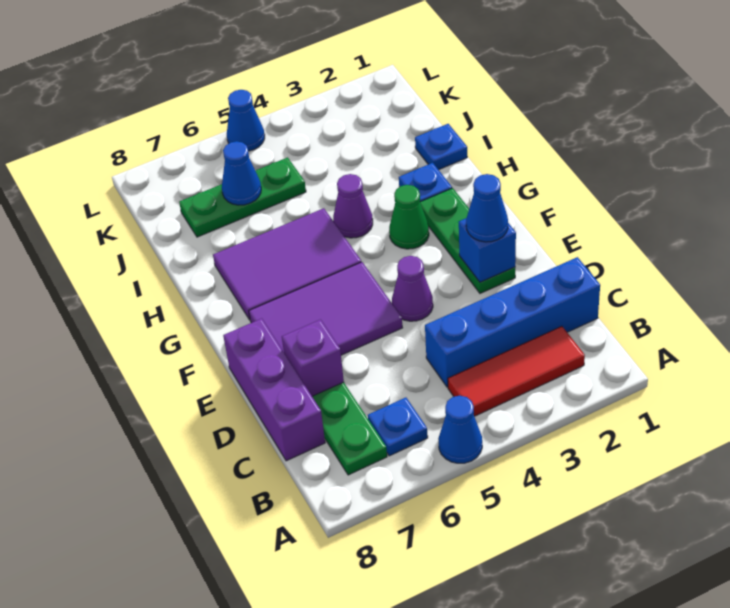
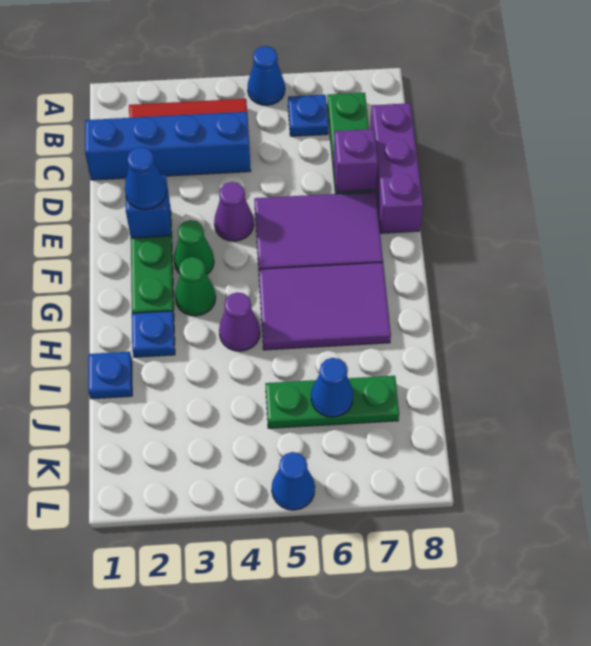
none -> green cone F3 level 1

